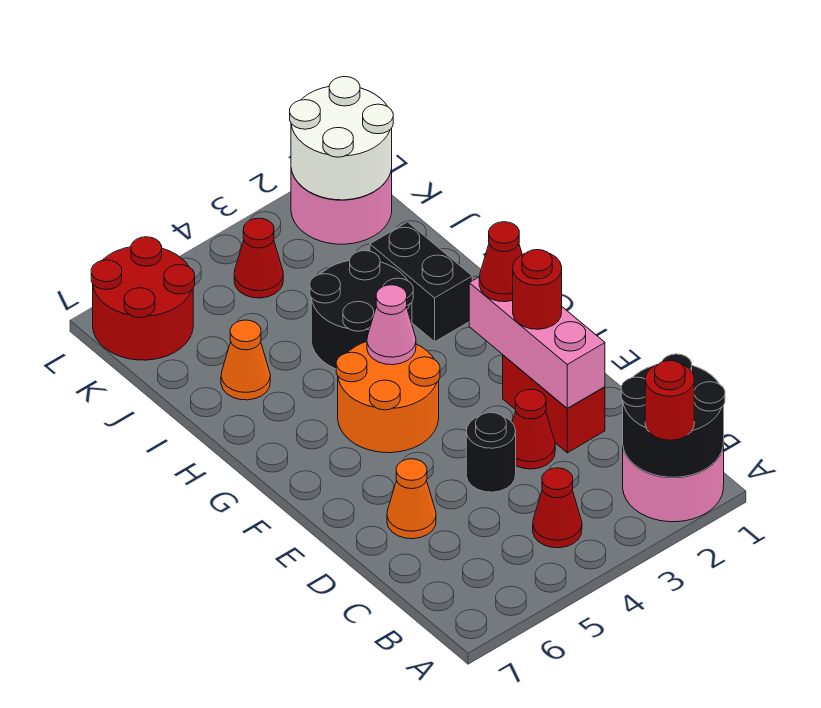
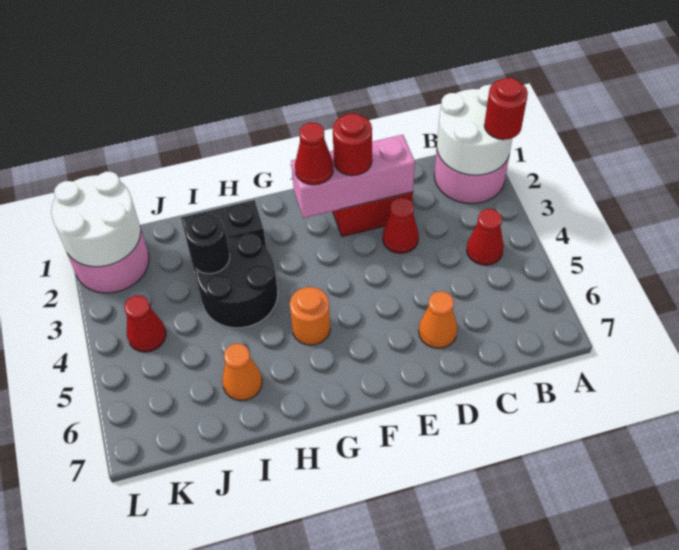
black round brick A1:B2 level 2 -> white round brick A1:B2 level 2
black round brick D4 level 1 -> black round brick I3 level 2
orange round brick F4:G5 level 1 -> orange round brick G5 level 1
pink cone G4 level 2 -> none
red round brick K6:L7 level 1 -> none

